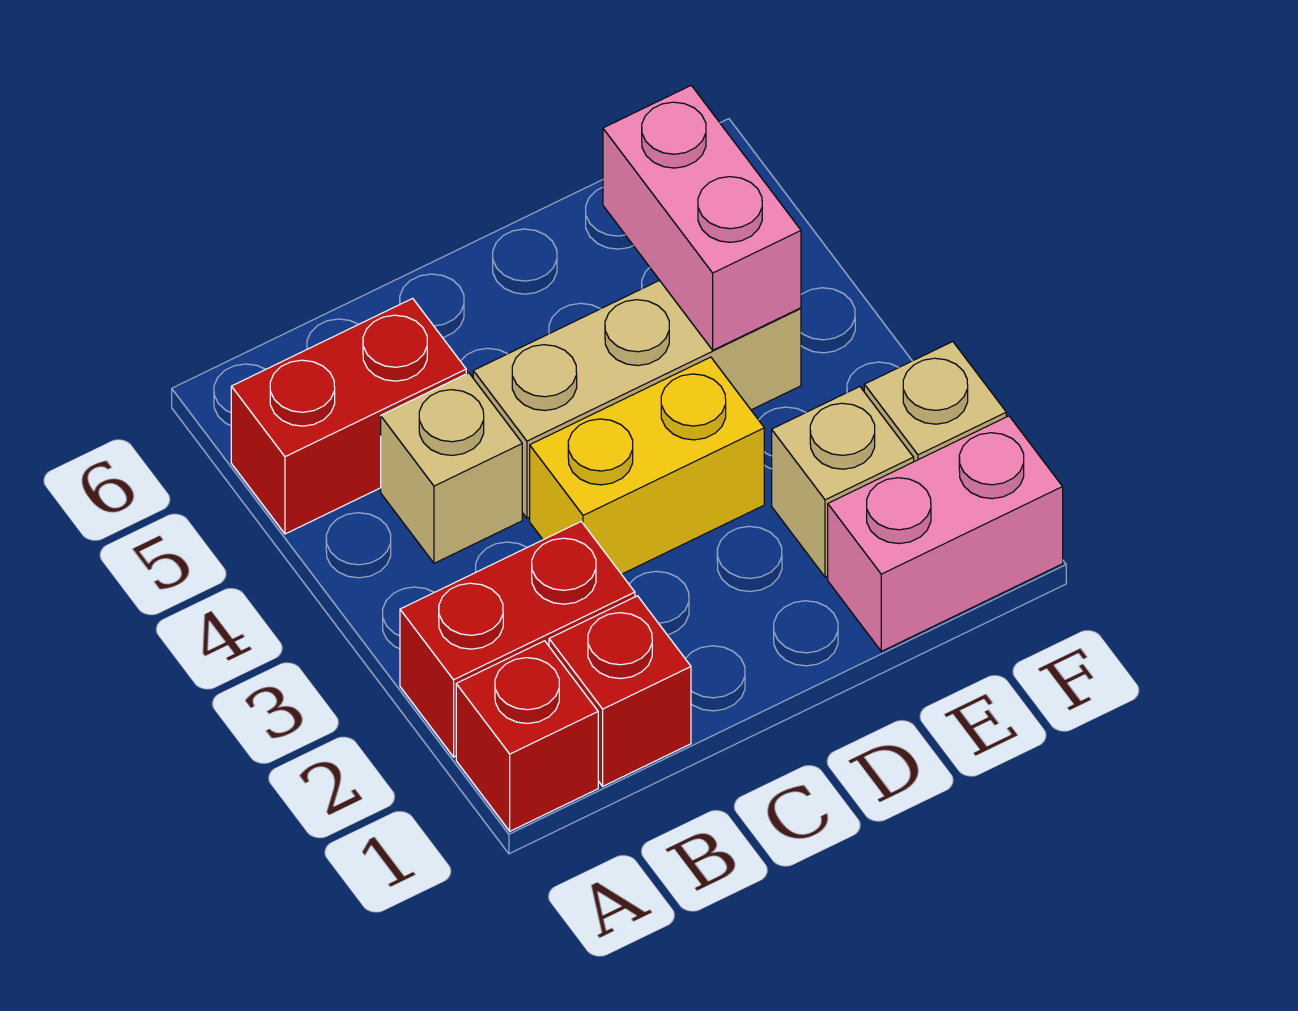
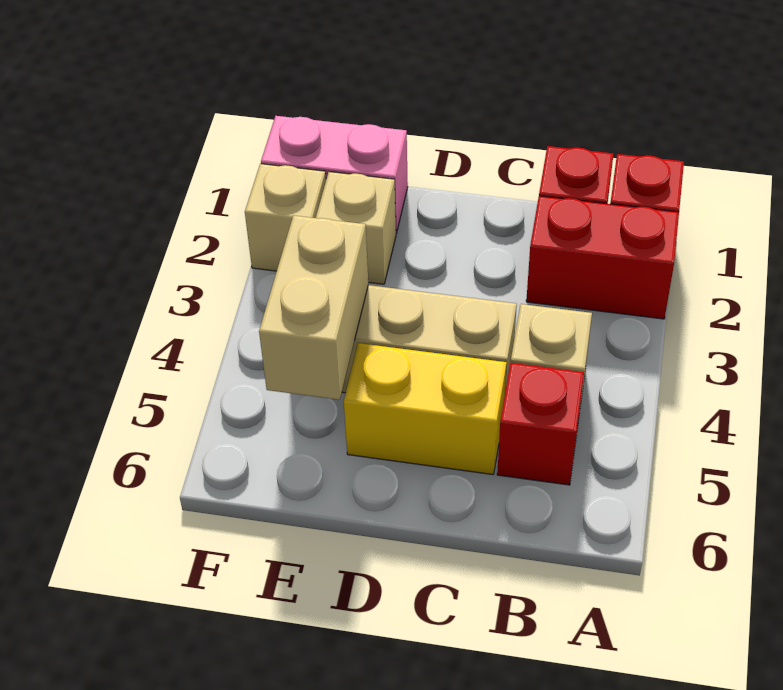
red brick A5:B5 level 1 -> red brick B5 level 1
yellow brick C3:D3 level 1 -> yellow brick C5:D5 level 1
pink brick E4:E5 level 2 -> tan brick E4:E5 level 2

